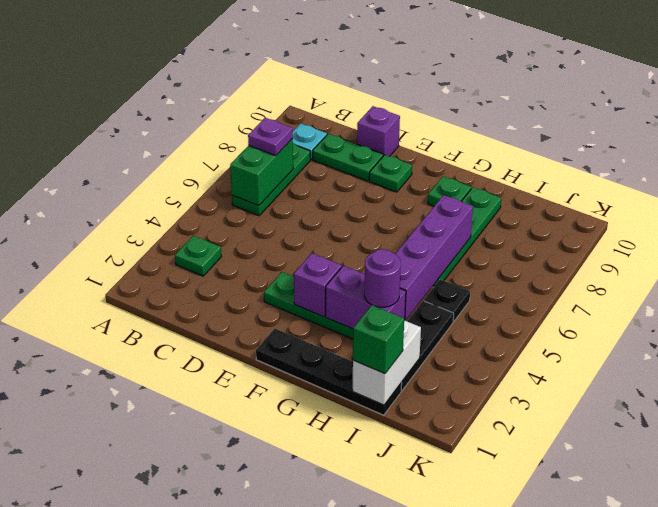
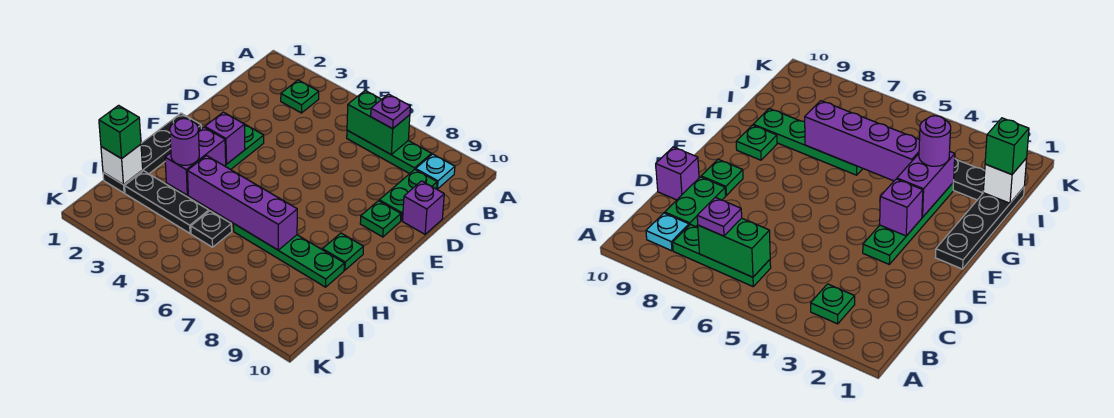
white brick I1:I2 level 2 -> white brick I1 level 2

